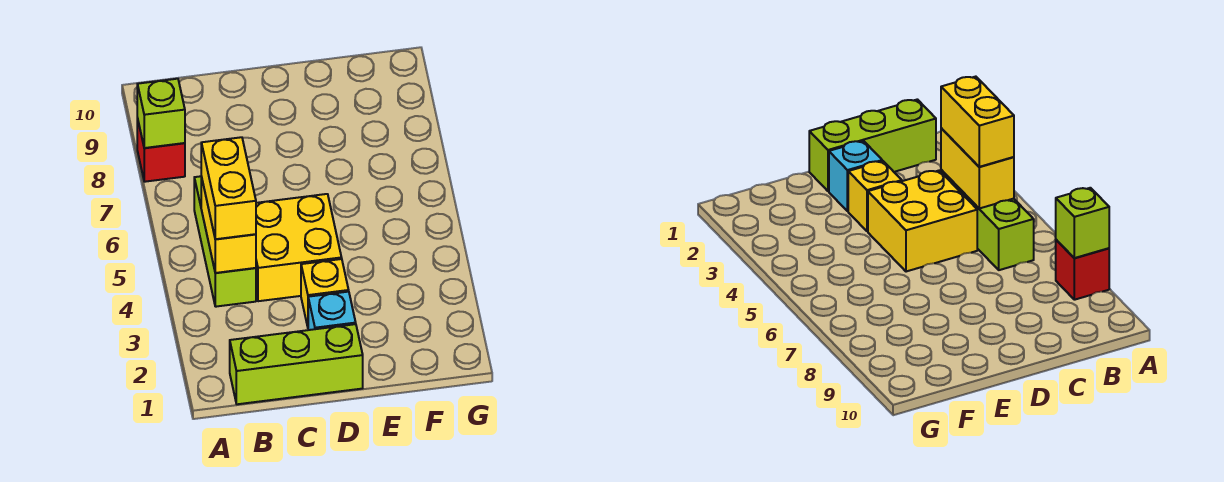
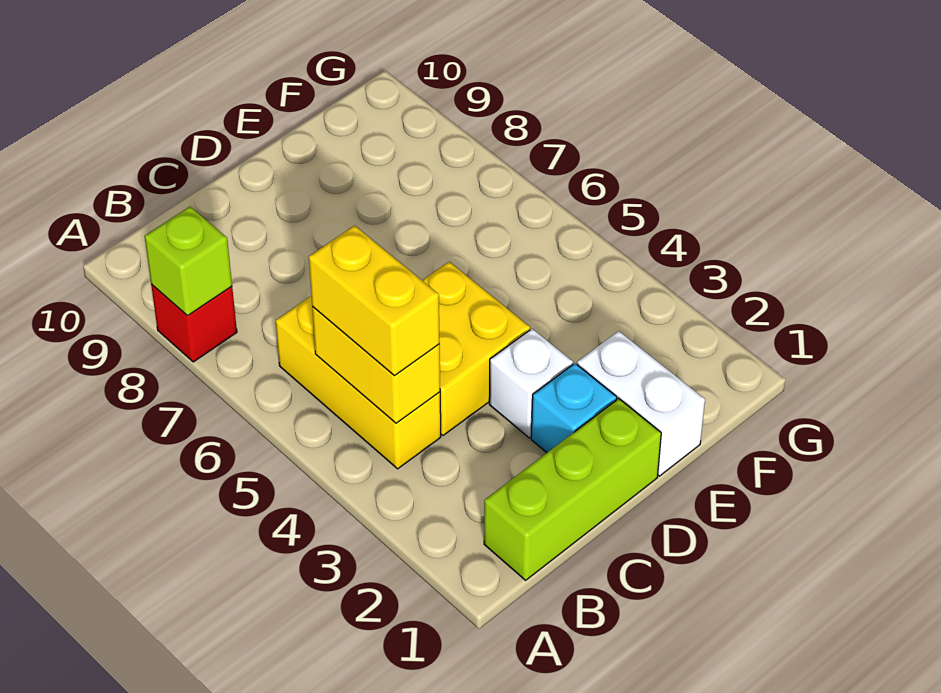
lime brick B4:B6 level 1 -> yellow brick B4:B6 level 1
yellow brick D3 level 1 -> white brick D3 level 1
none -> white brick E1:E2 level 1

